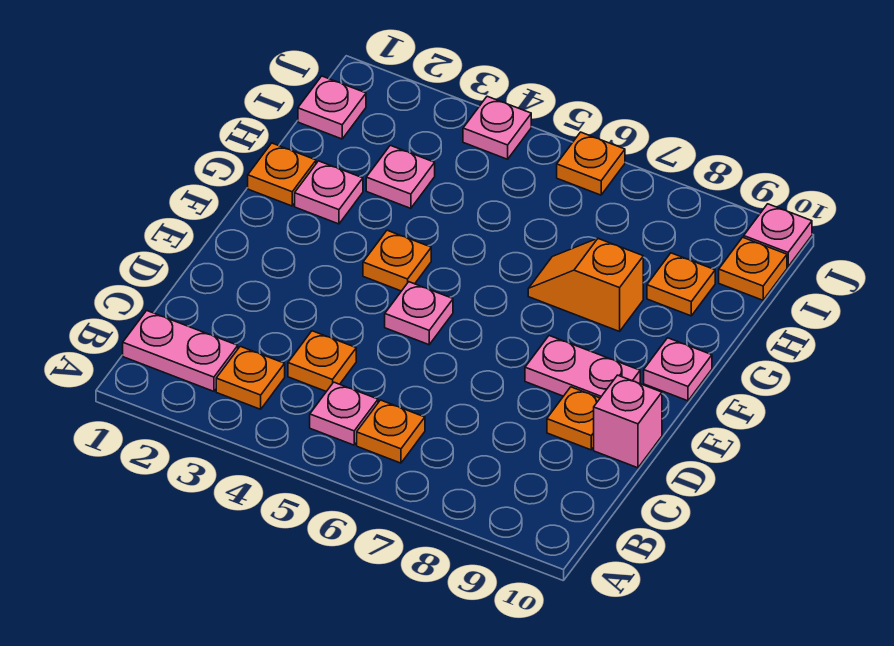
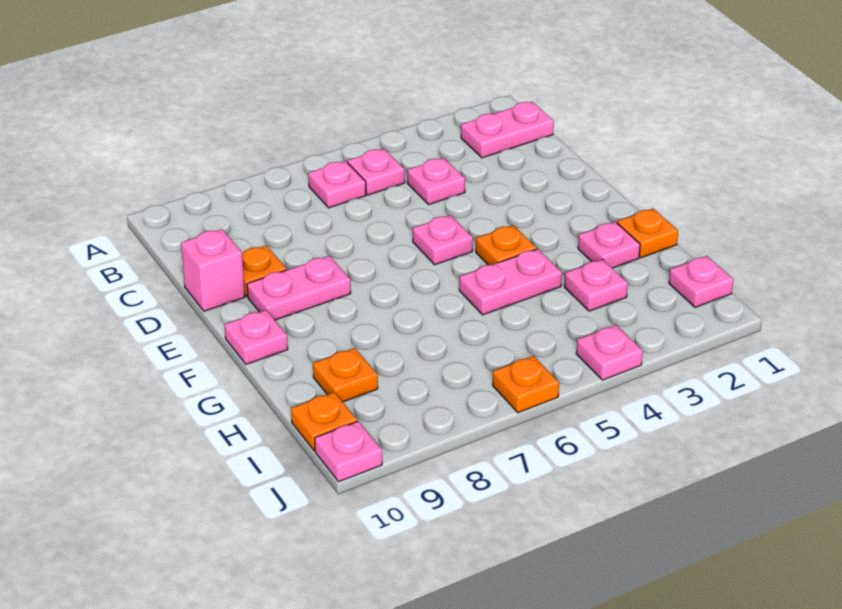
orange plate B3 level 1 -> none
orange plate B6 level 1 -> pink plate B6 level 1
orange plate C4 level 1 -> pink plate C4 level 1
none -> pink plate G4:G5 level 1
orange slope G7:G8 level 1 top 8 -> none

